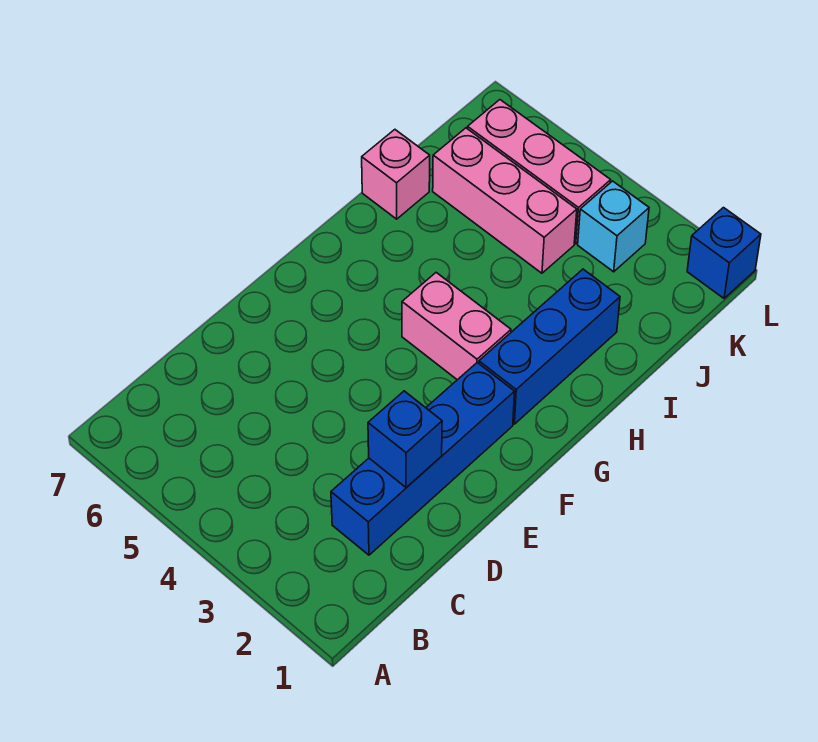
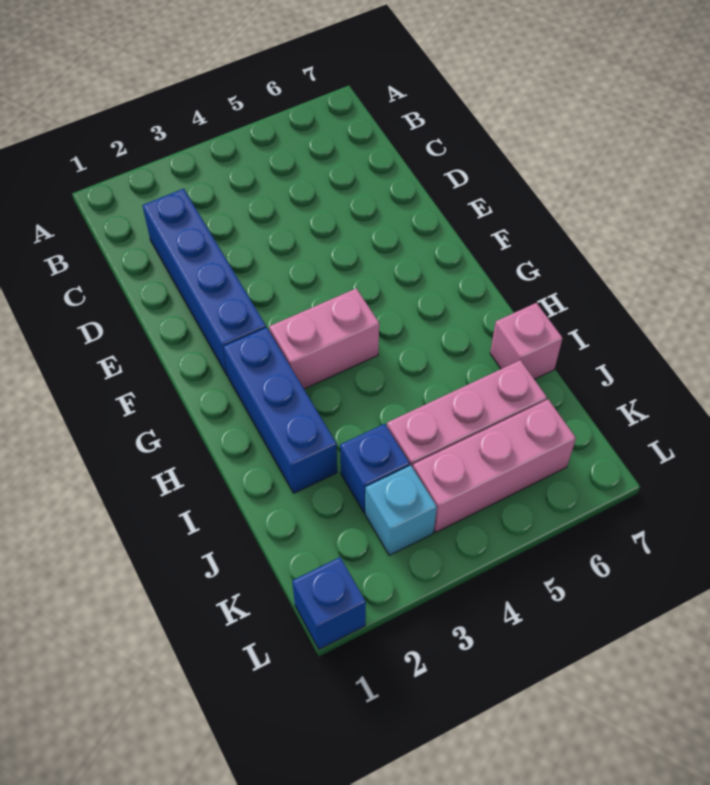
blue brick D2 level 2 -> blue brick J3 level 1

